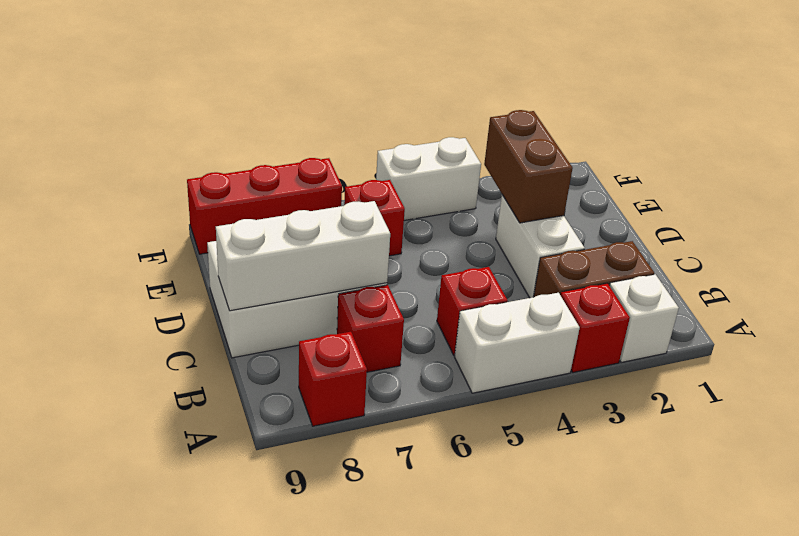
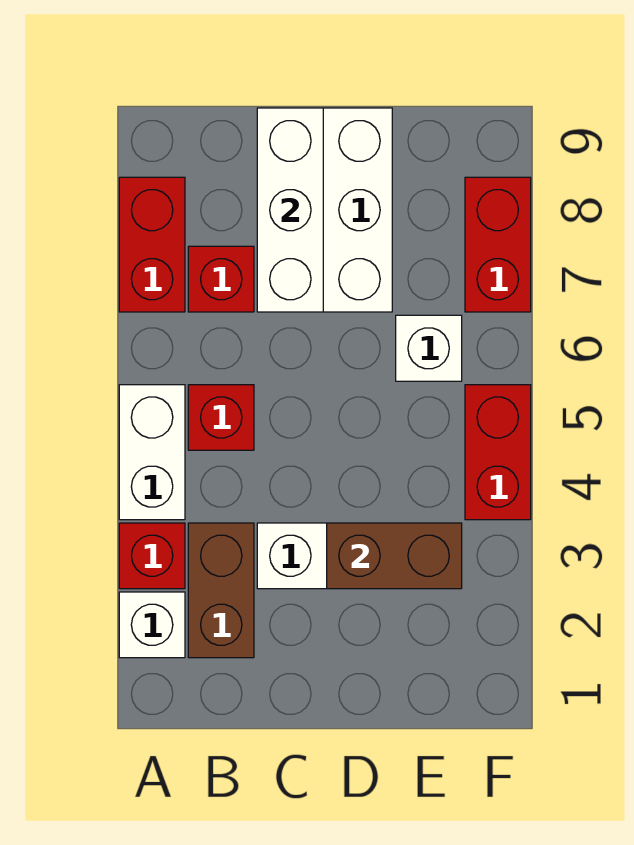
red brick A8 level 1 -> red brick A7:A8 level 1
red brick E6 level 1 -> white brick E6 level 1
white brick F4:F5 level 1 -> red brick F4:F5 level 1
red brick F7:F9 level 1 -> red brick F7:F8 level 1

